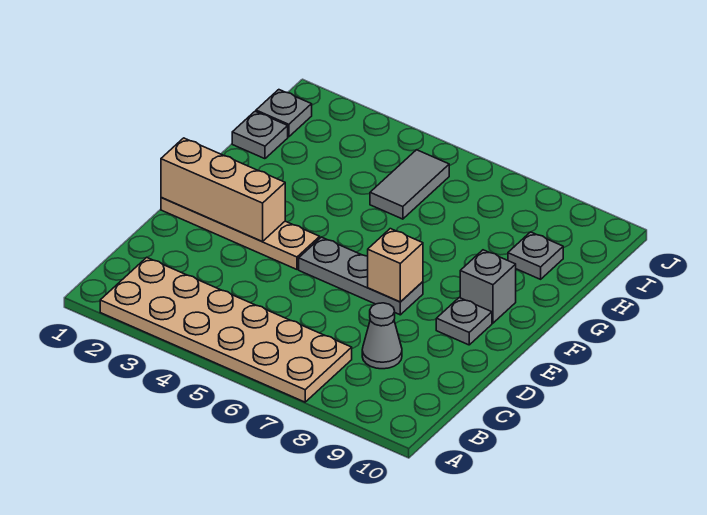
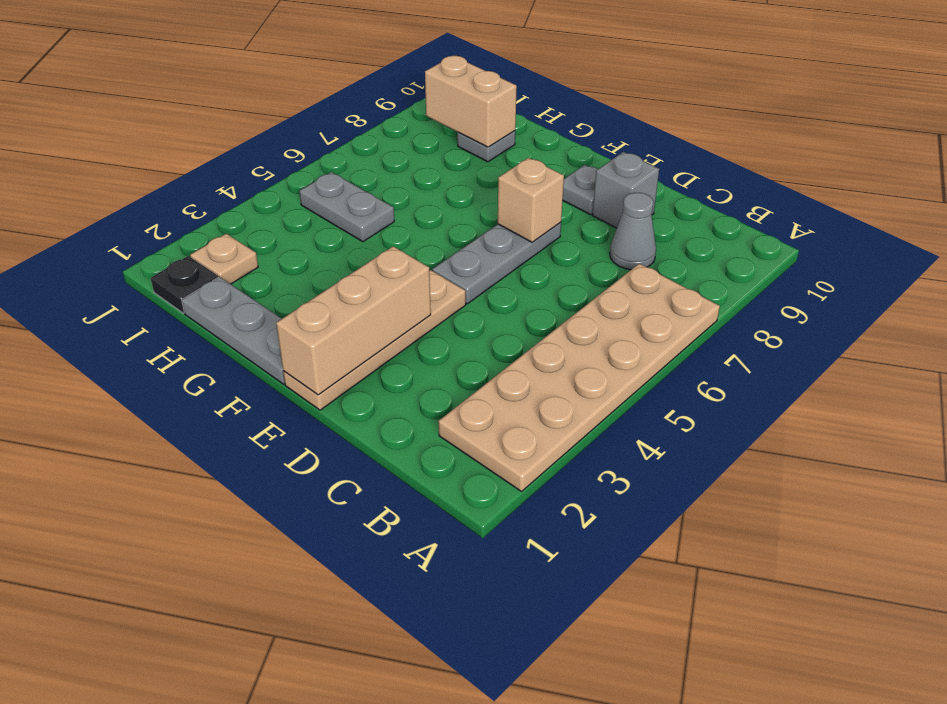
grey brick F9 level 1 -> grey brick D9 level 1
grey plate H1 level 1 -> grey plate F1:H1 level 1
grey tile H5:I5 level 1 -> grey plate H5:I5 level 1
none -> tan brick H9:I9 level 2
grey plate I1 level 1 -> black plate I1 level 1
none -> tan plate I2 level 1

